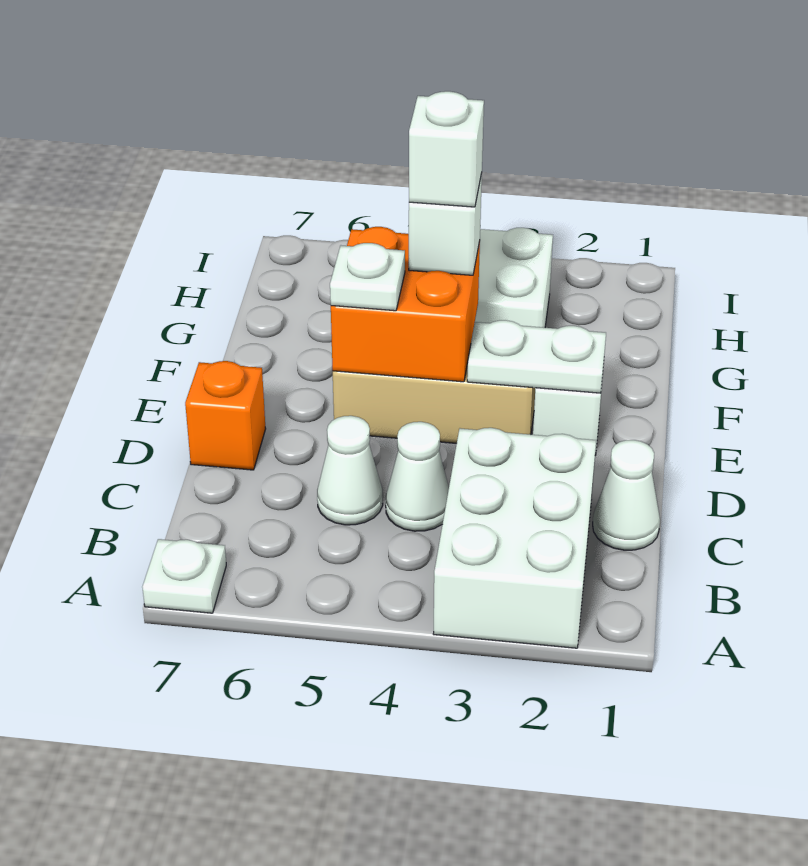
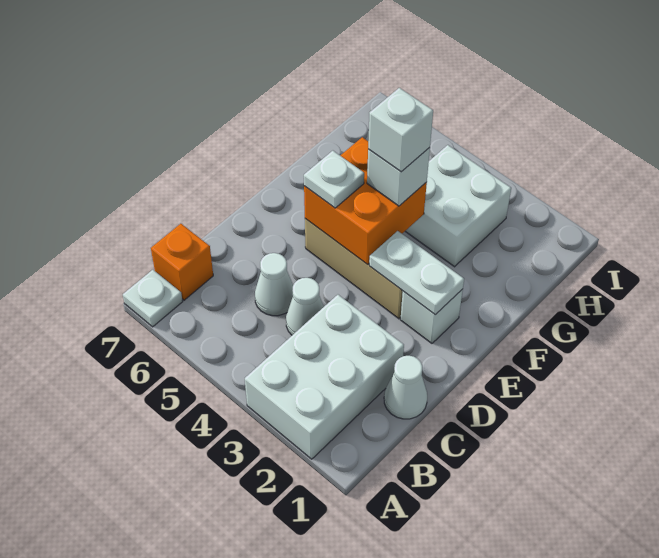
orange brick D7 level 1 -> orange brick B7 level 1

